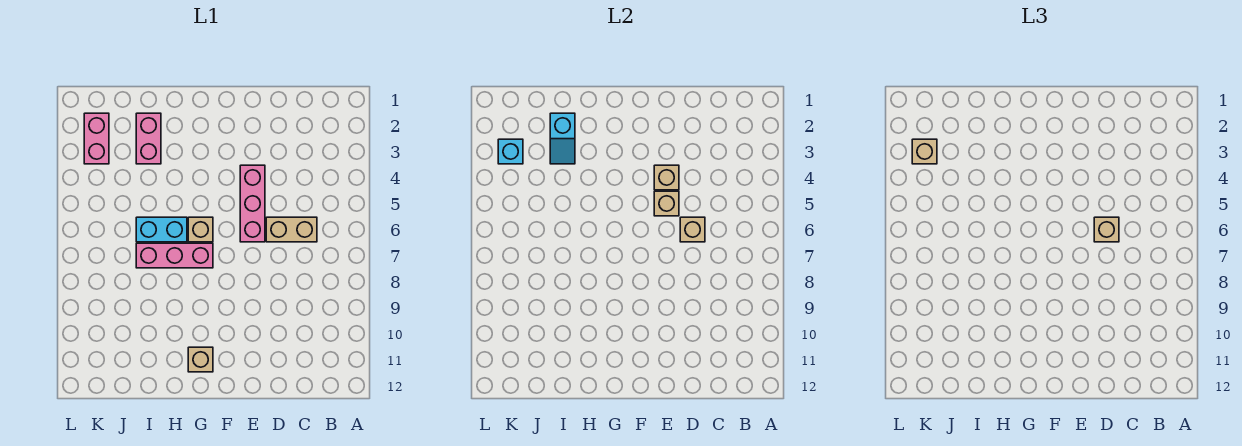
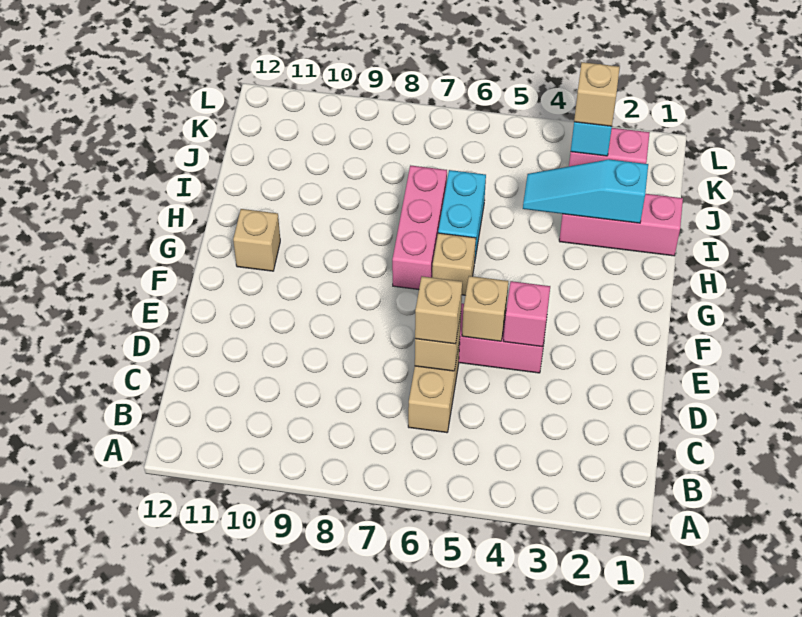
tan brick E4 level 2 -> pink brick E4 level 2
pink brick I2:I3 level 1 -> pink brick I1:I3 level 1
cyan slope I2:I3 level 2 top 2 -> cyan slope I2:I4 level 2 top 2

